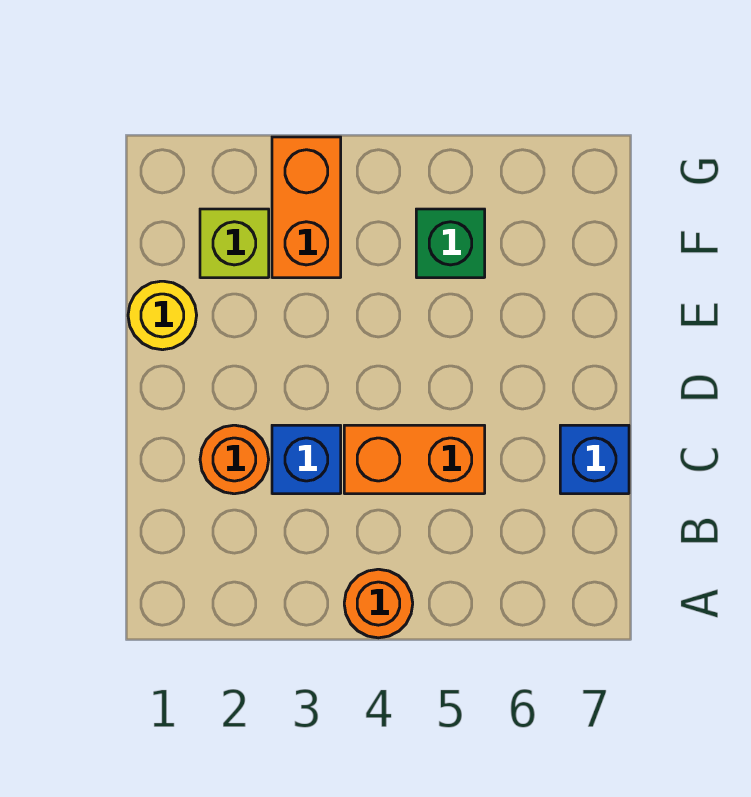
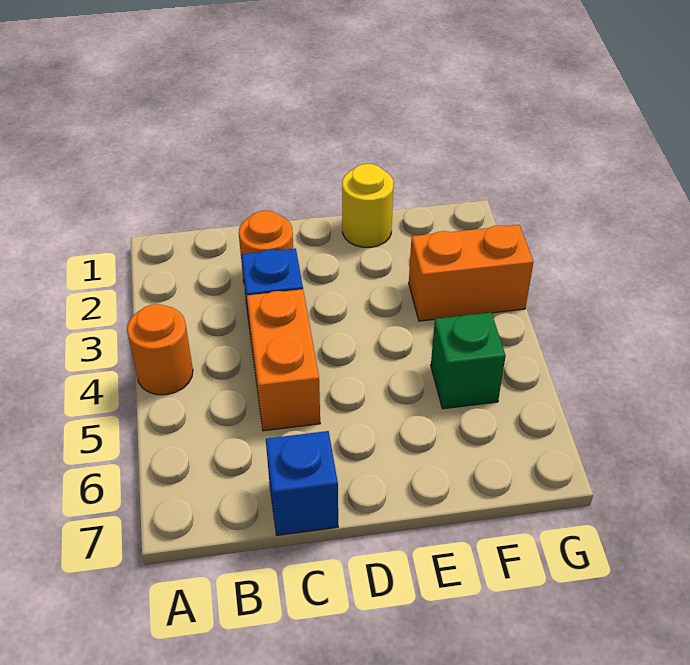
lime brick F2 level 1 -> none

